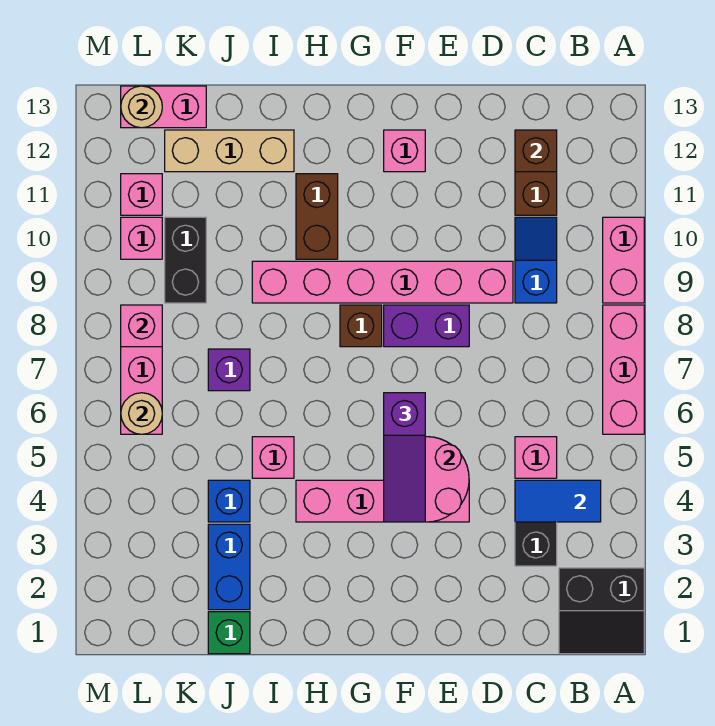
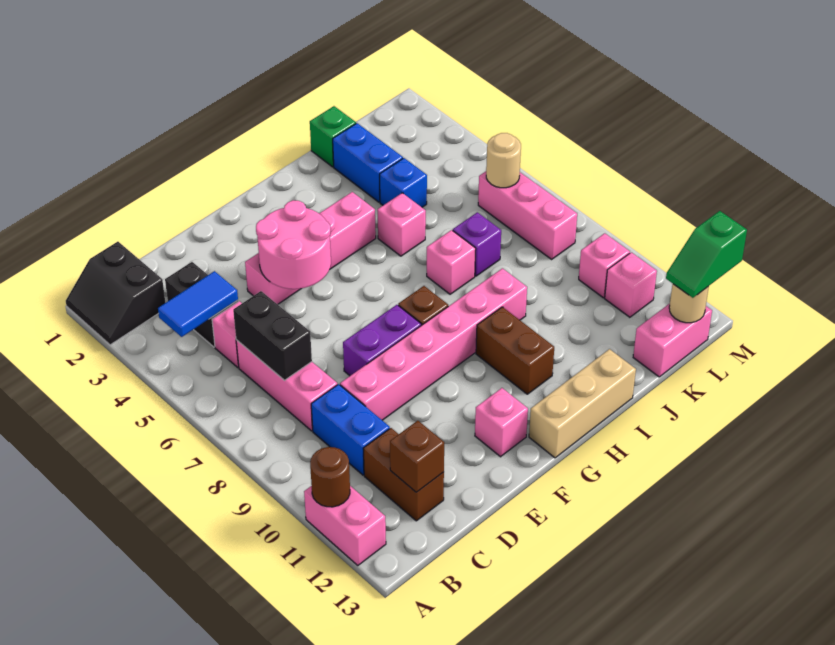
black slope A1:B2 level 1 top 2 -> black slope A1:B2 level 1 top B
pink brick A6:A8 level 1 -> pink brick C6:C8 level 1
pink brick A9:A10 level 1 -> pink brick A11:A12 level 1
none -> brown round brick A11 level 2
blue slope C9:C10 level 1 top 9 -> blue brick C9:C10 level 1
purple slope F4:F6 level 3 top 6 -> none
tan brick I12:K12 level 1 -> tan brick G13:I13 level 1
black brick K9:K10 level 1 -> black brick C6:C7 level 2
pink brick L8 level 2 -> pink brick I7 level 1
none -> green slope L13:M13 level 3 top M

